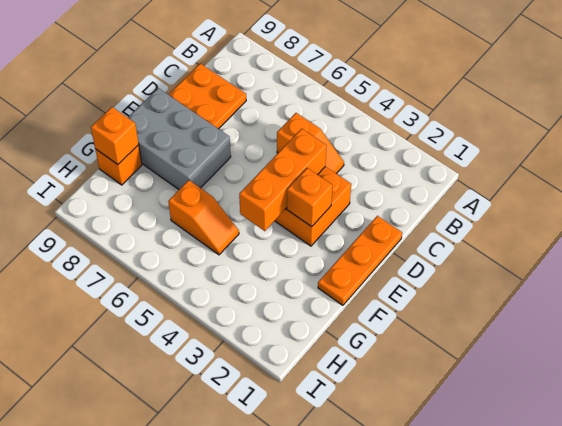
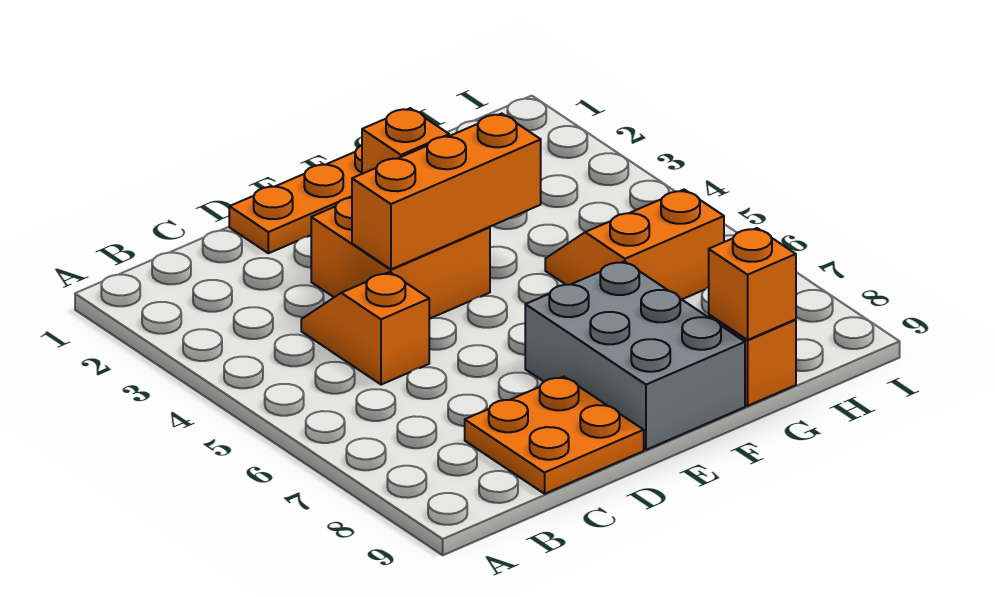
orange slope G5:G6 level 1 top 6 -> orange slope G5:H6 level 1 top 6

